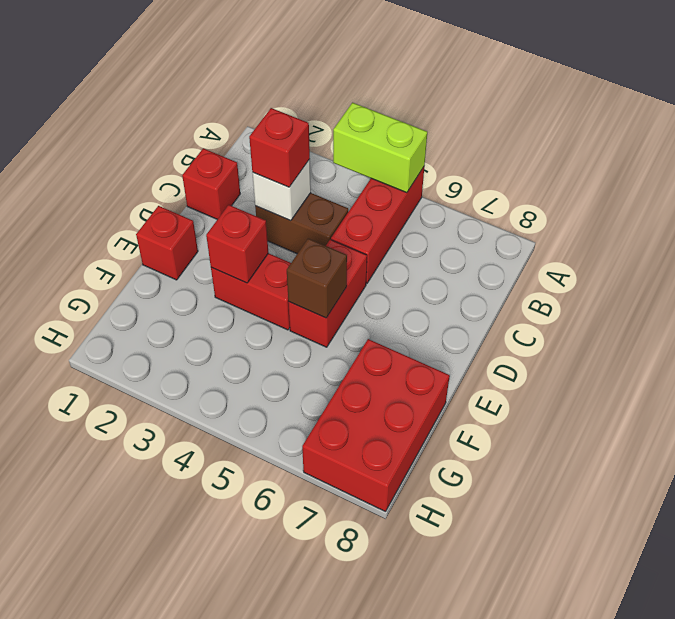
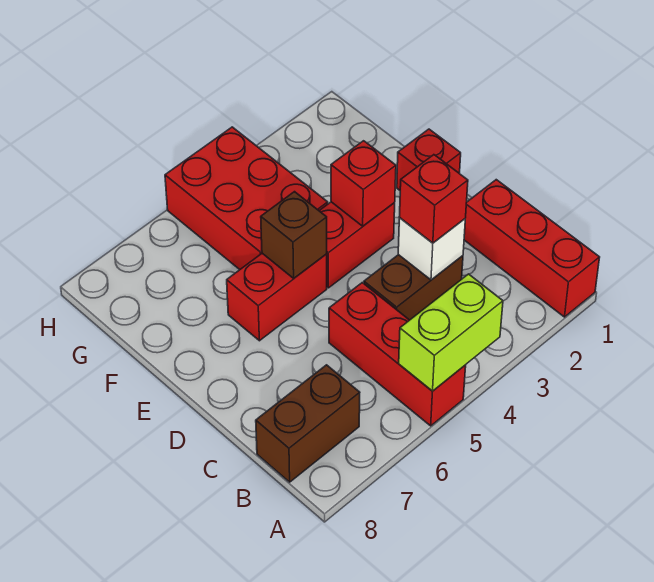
none -> brown brick B7:B8 level 1
red brick C1 level 1 -> red brick A1:C1 level 1
red brick D5:E5 level 1 -> red brick E5:E6 level 1
red brick F7:H8 level 1 -> red brick F4:H5 level 1

